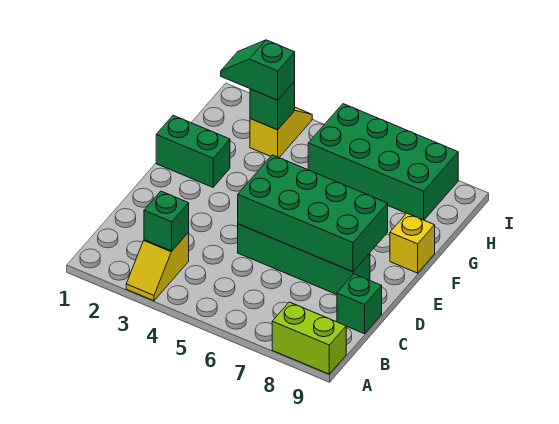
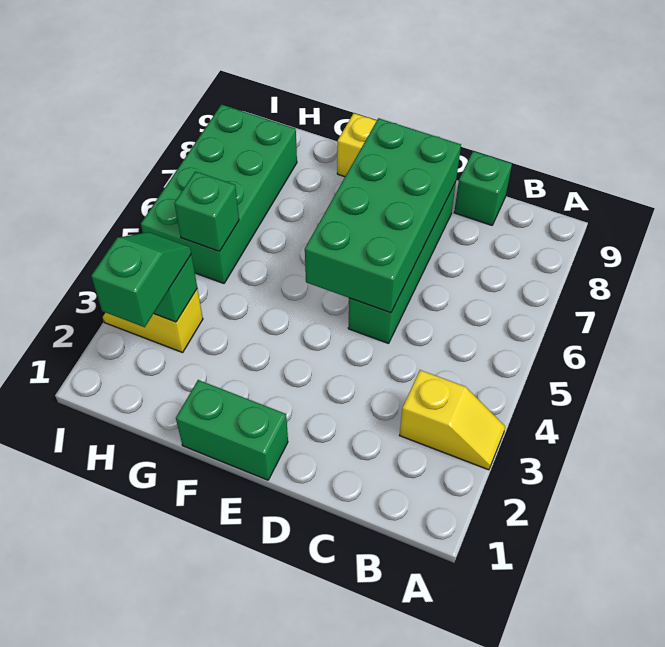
lime brick A8:A9 level 1 -> none
green brick B3 level 2 -> green brick H5 level 2
green brick F1:F2 level 1 -> green brick E1:F1 level 1
green slope H2:H3 level 3 top 3 -> green slope H2:H3 level 3 top 2

